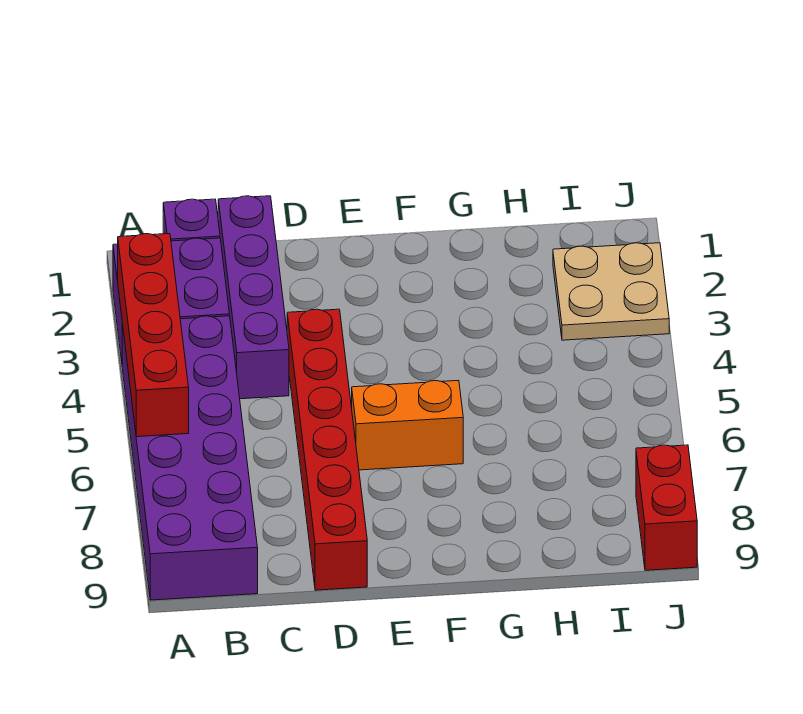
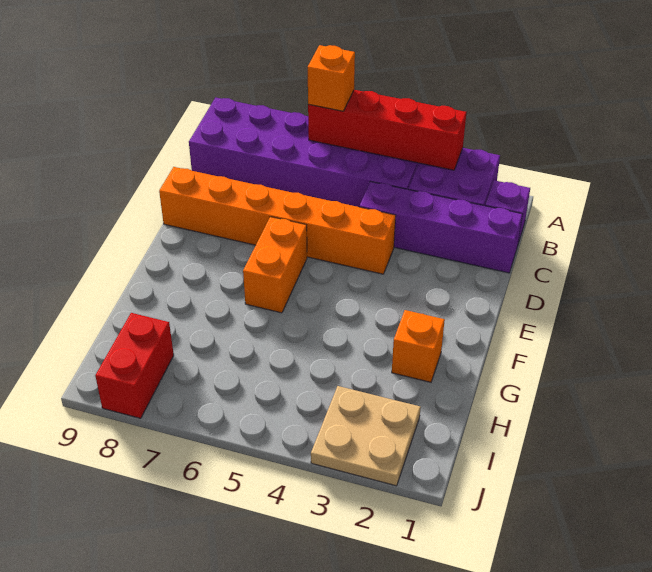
none -> orange brick A6 level 3
red brick D4:D9 level 1 -> orange brick D4:D9 level 1
none -> orange brick G2 level 1
red brick J8:J9 level 1 -> red brick I8:J8 level 1

